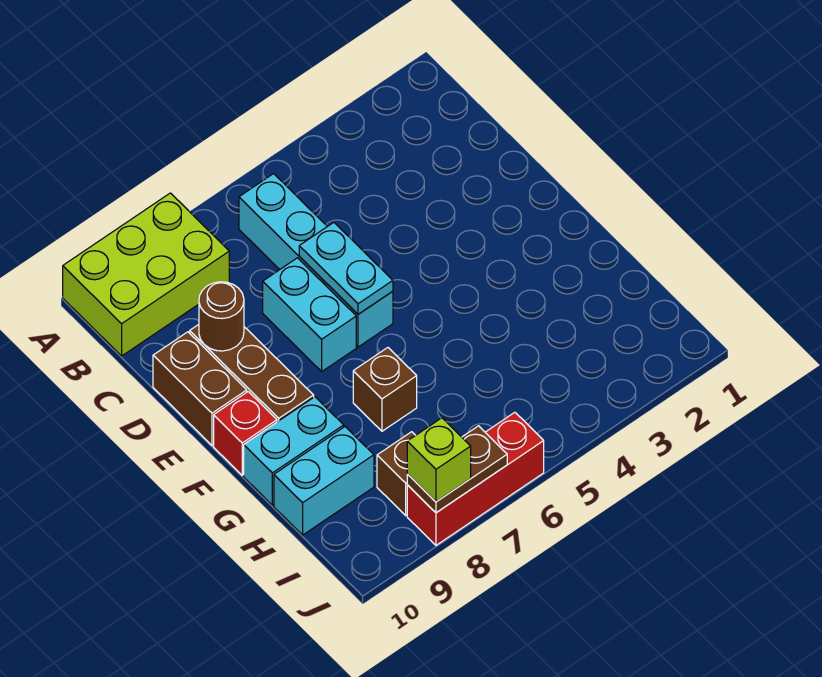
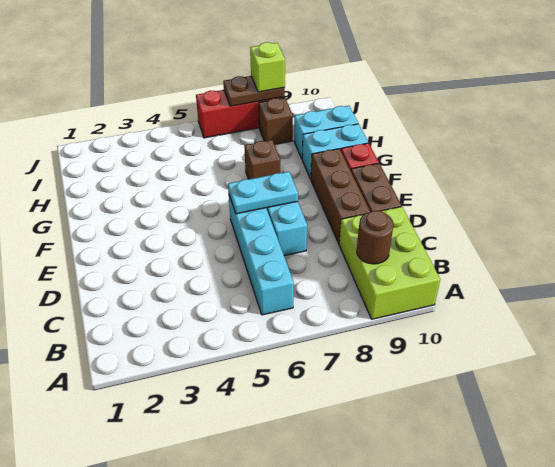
lime brick A8:B10 level 1 -> lime brick A9:C10 level 1
cyan plate D6:E6 level 2 -> cyan plate E6:E7 level 2
brown round brick D9 level 2 -> brown round brick B9 level 2

